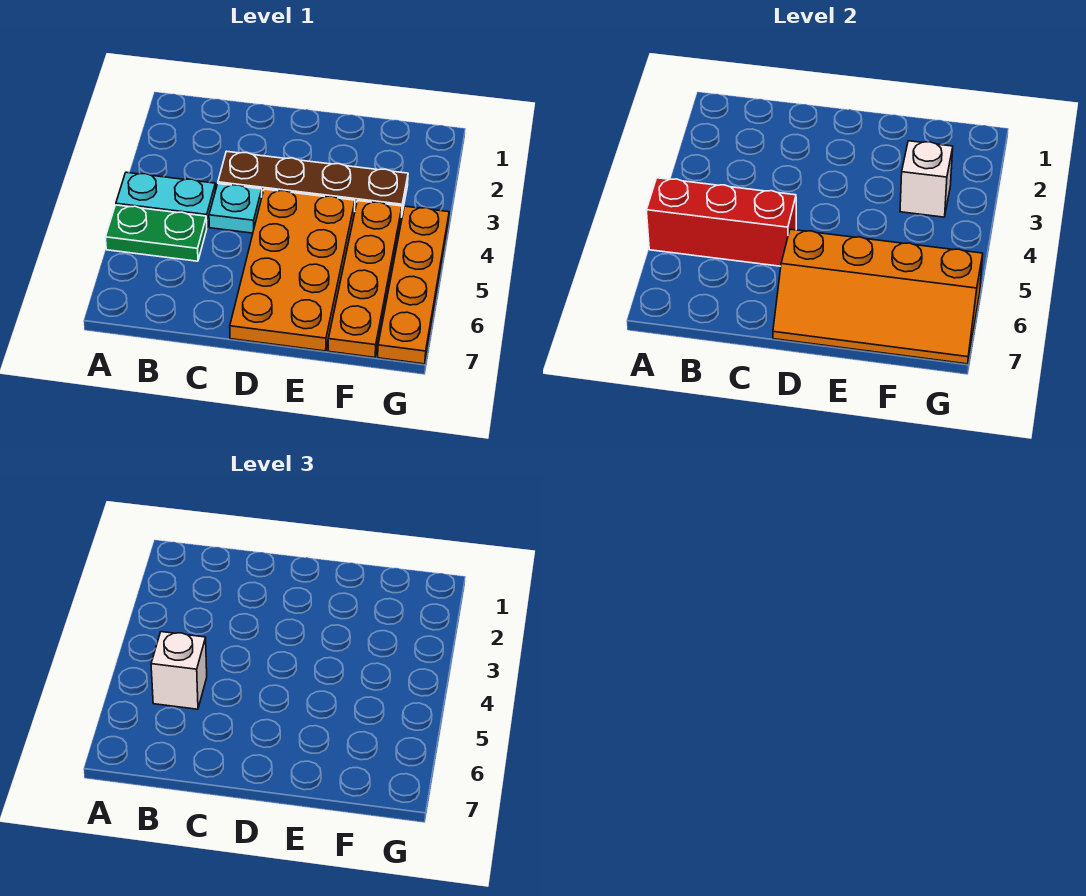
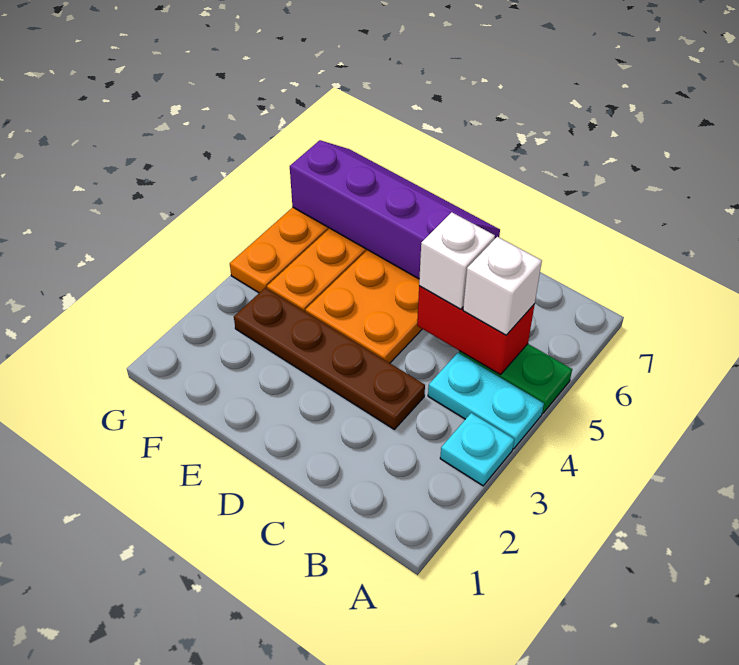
red brick A5:C5 level 2 -> red brick B5:C5 level 2
cyan plate C4 level 1 -> cyan plate A3 level 1
orange slope D6:G7 level 2 top 6 -> purple slope D6:G7 level 2 top 6
white brick F3 level 2 -> white brick C5 level 3

